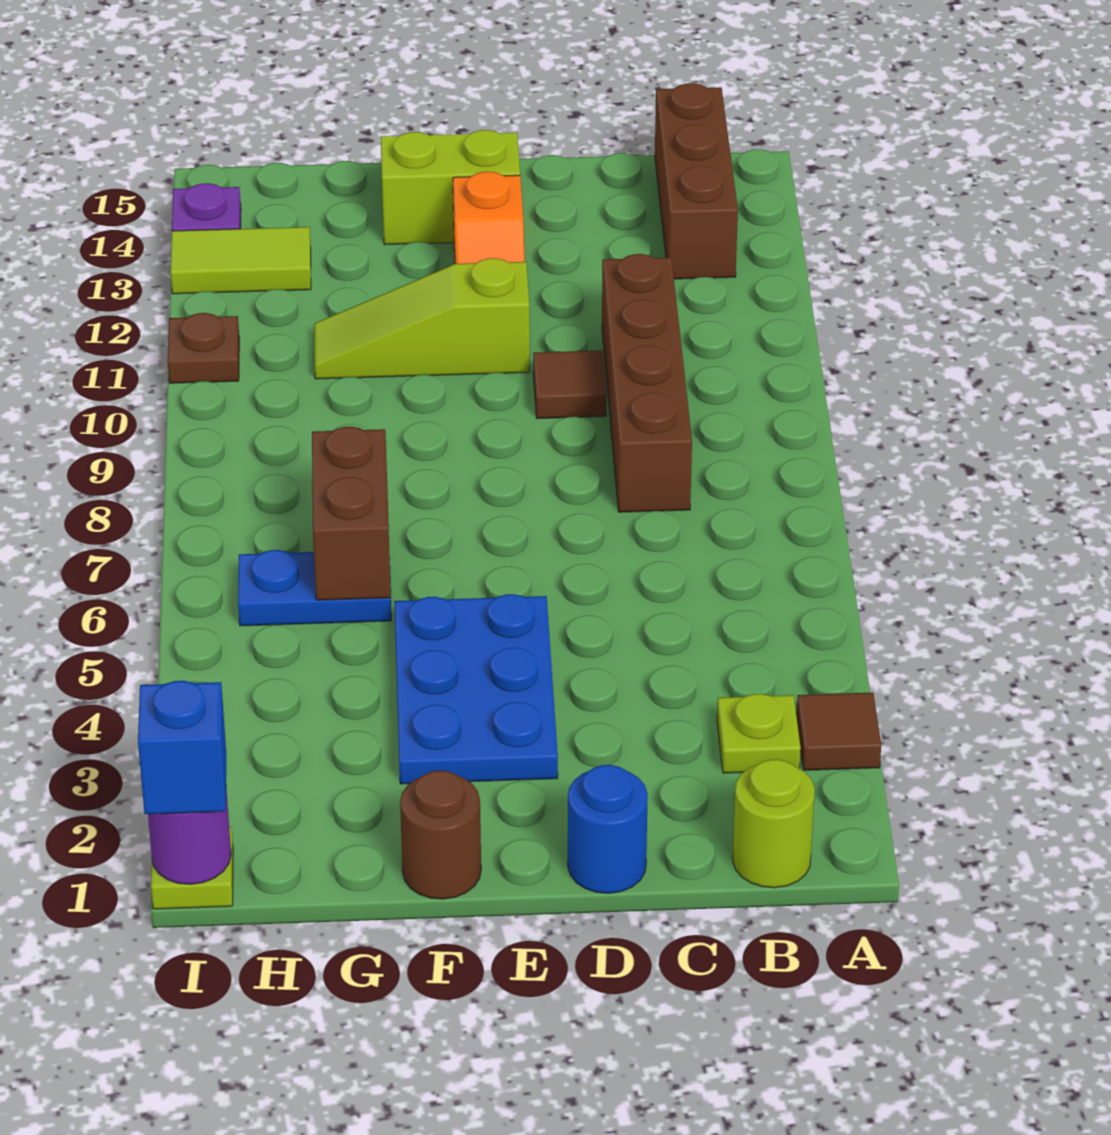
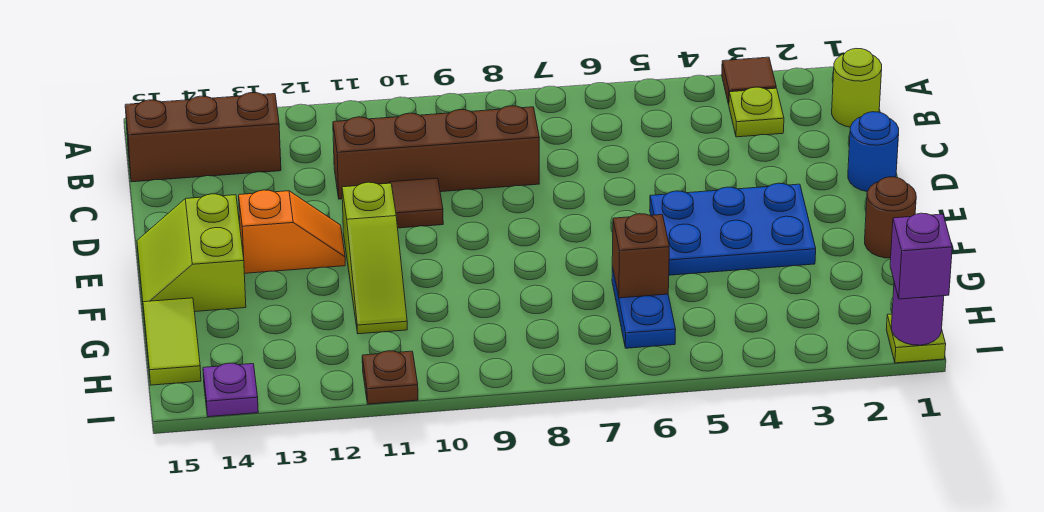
brown brick G6:G7 level 2 -> brown brick G6 level 2
lime tile H13:I13 level 1 -> lime tile G15:H15 level 1
blue brick I1 level 3 -> purple brick I1 level 3

